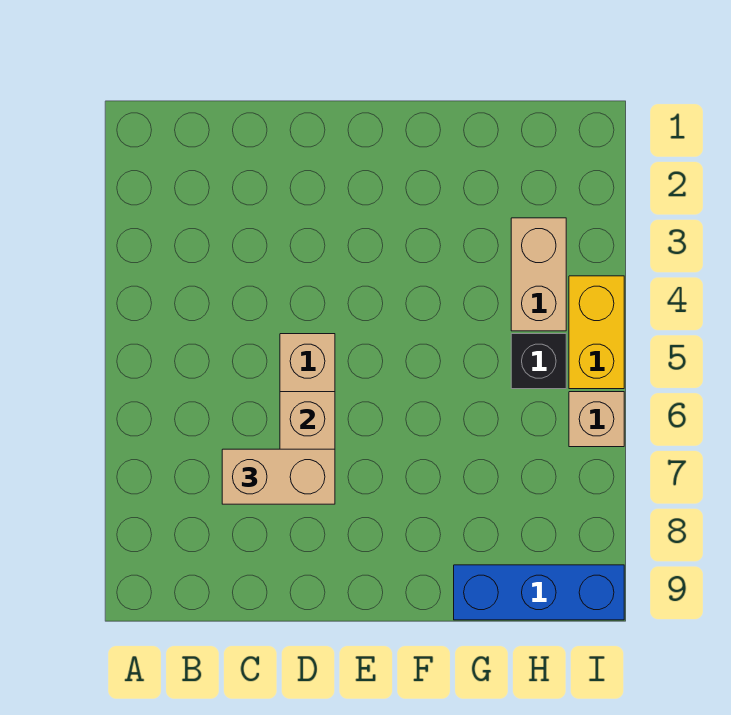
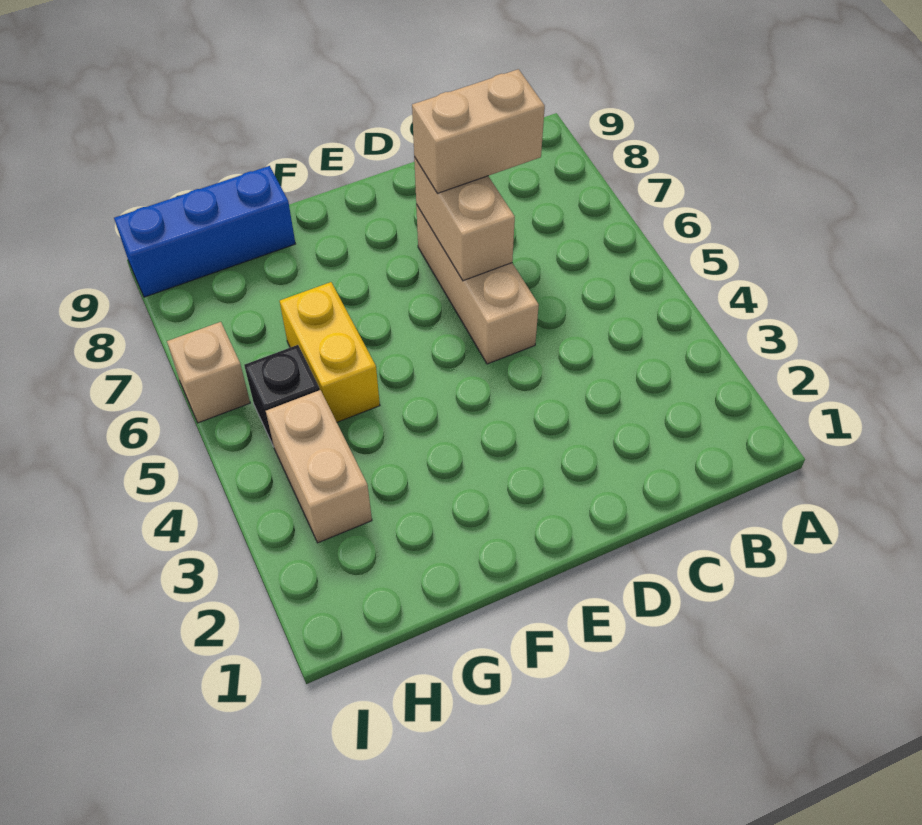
yellow brick I4:I5 level 1 -> yellow brick G5:G6 level 1

